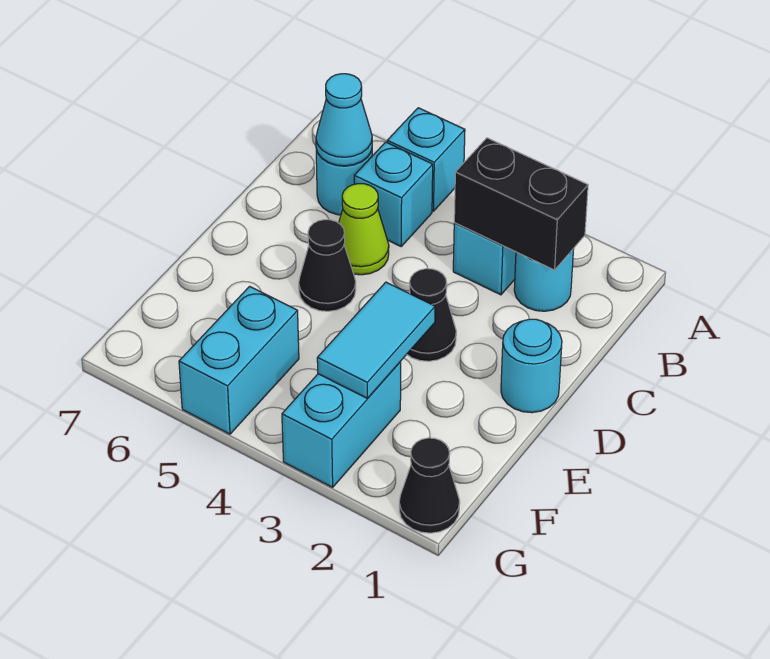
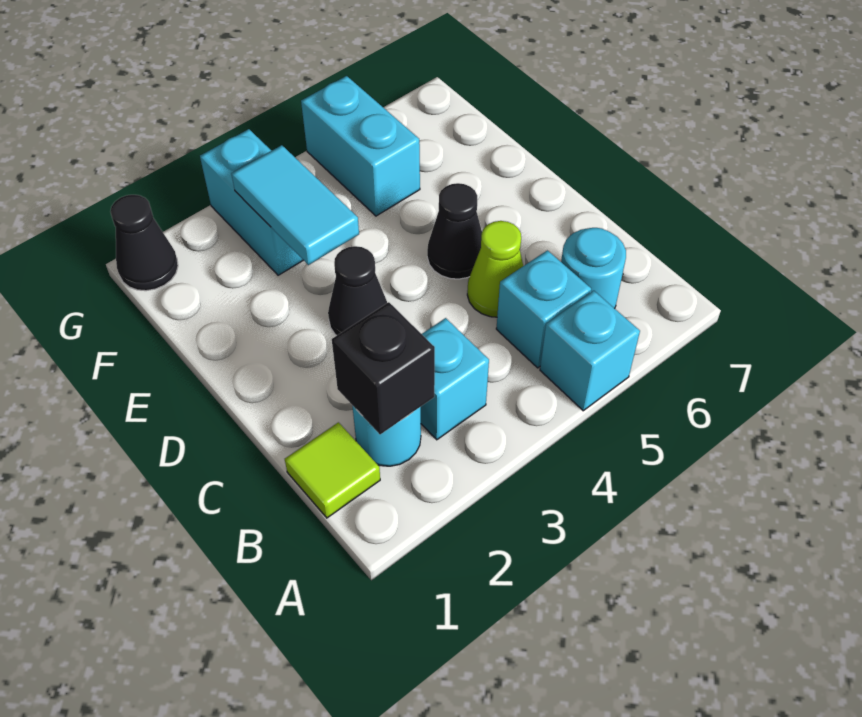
none -> lime tile B1 level 1
black brick B2:B3 level 2 -> black brick B2 level 2
cyan cone B6 level 2 -> none
cyan round brick D1 level 1 -> none

